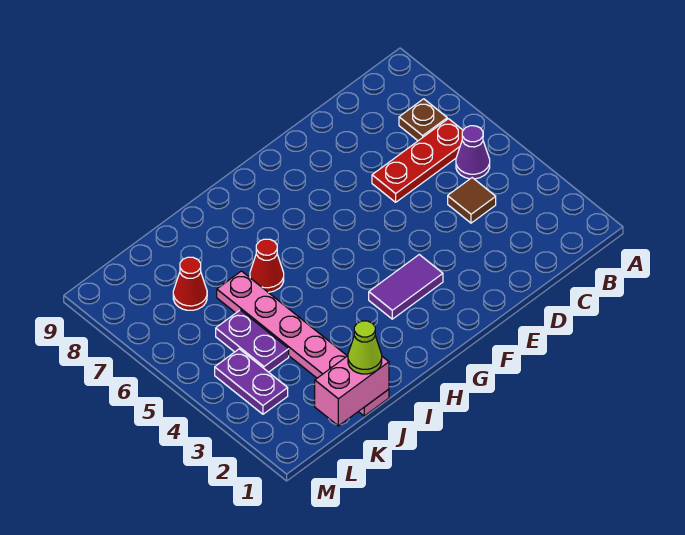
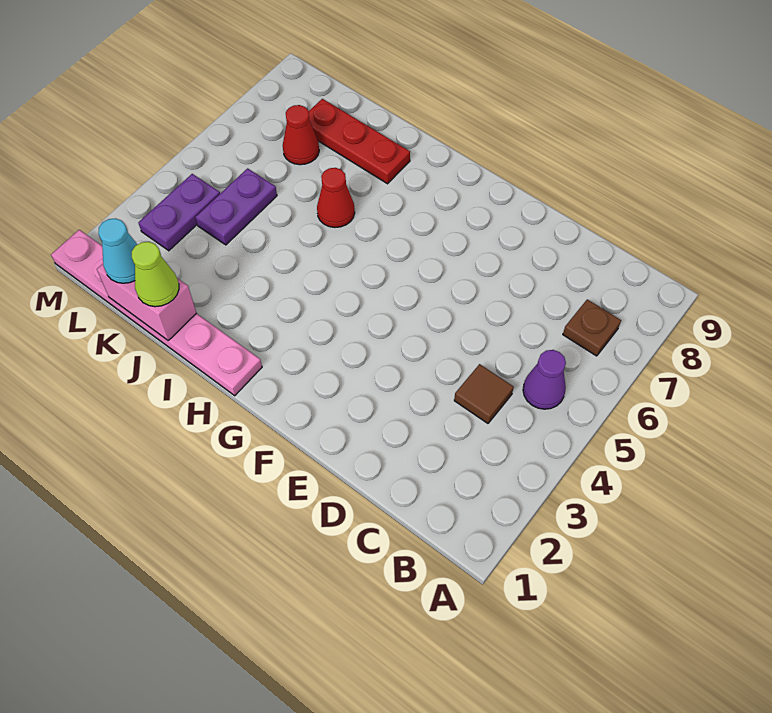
red plate B6:D6 level 1 -> red plate I8:K8 level 1
purple tile F3:G3 level 1 -> none
pink plate J1:J6 level 1 -> pink plate H1:M1 level 1
none -> cyan cone K1 level 3

